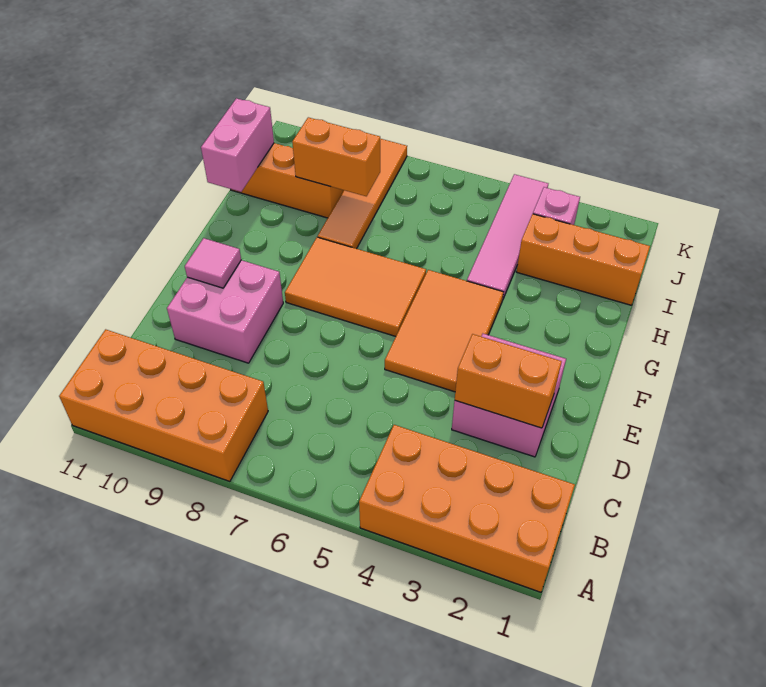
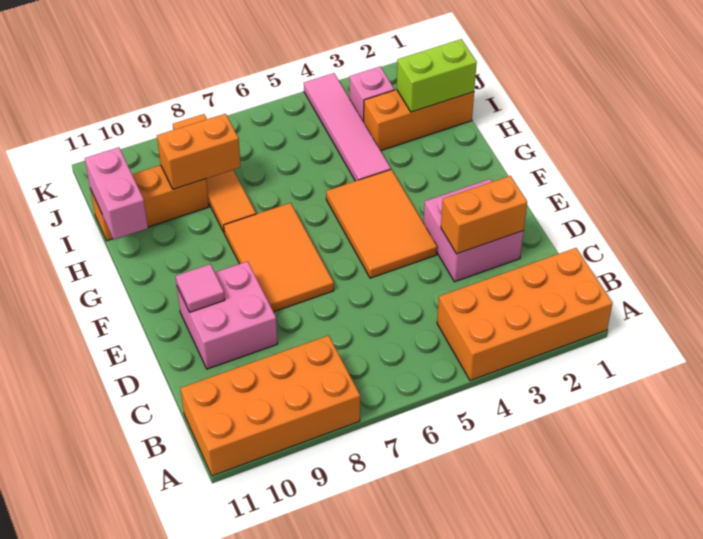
orange tile F6:G8 level 1 -> orange tile E7:G8 level 1
none -> lime brick I1:I2 level 2

